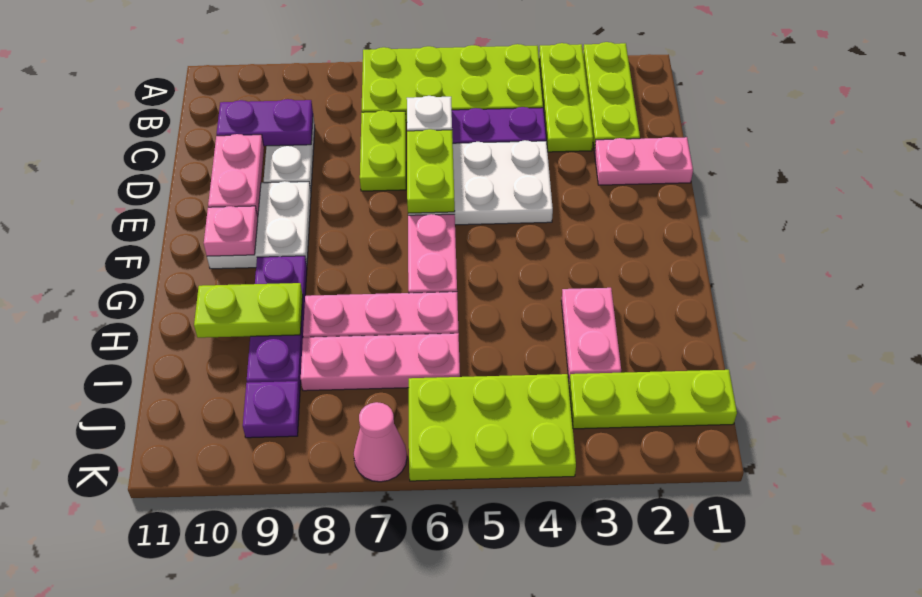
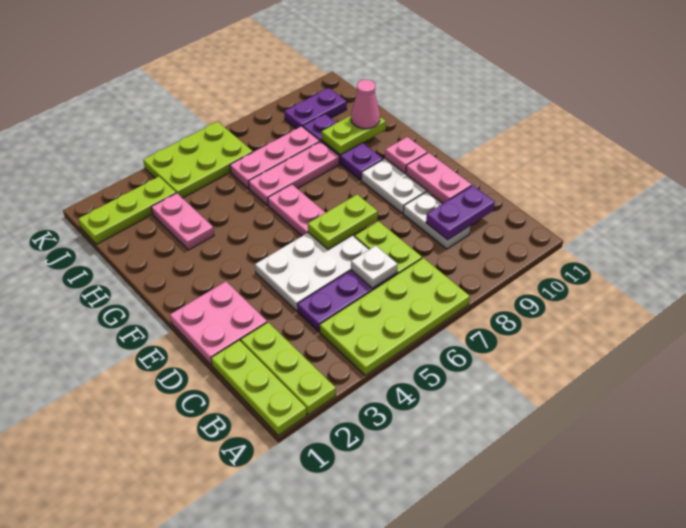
lime plate A3:C3 level 1 -> lime plate A1:C1 level 1
pink plate D1:D2 level 1 -> pink plate D1:E2 level 1
lime plate D6:E6 level 2 -> lime plate E6:E7 level 2
purple plate J9 level 1 -> purple plate J9:J10 level 1
pink cone K7 level 1 -> pink cone H10 level 3

